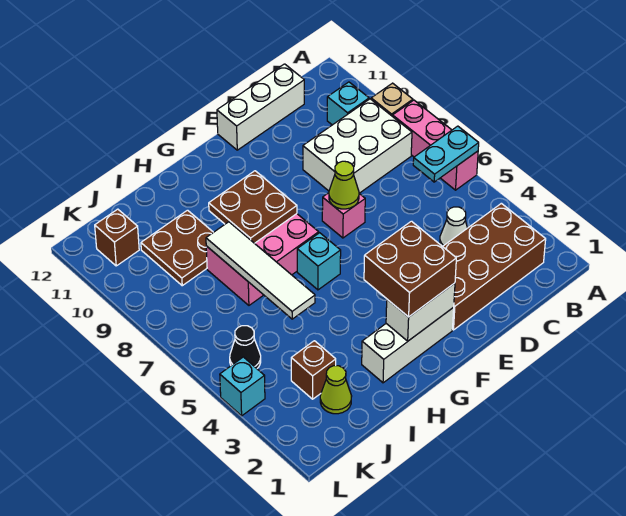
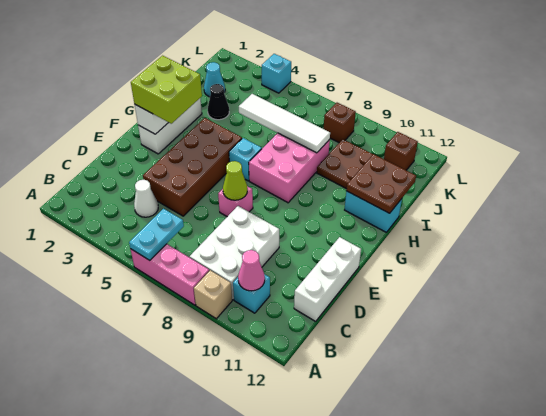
brown brick B2:E3 level 1 -> brown brick D4:G5 level 1
none -> pink cone B10 level 2
brown brick F2:G3 level 3 -> lime brick F2:G3 level 3
brown plate G8:H9 level 2 -> brown plate H11:I12 level 2
none -> cyan brick H11:H12 level 1
lime cone J2 level 1 -> cyan cone J2 level 1
brown brick J3 level 1 -> brown brick K8 level 1
black cone K5 level 1 -> black cone I3 level 1

